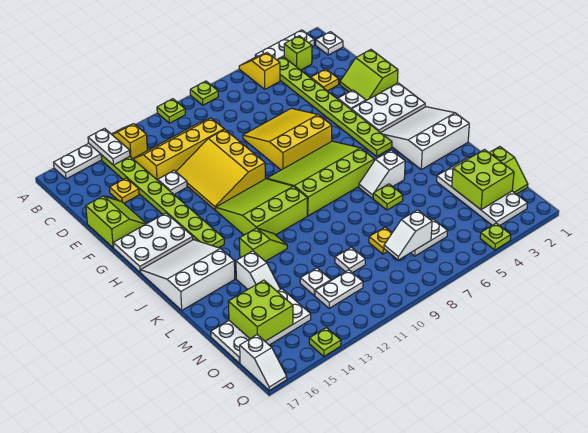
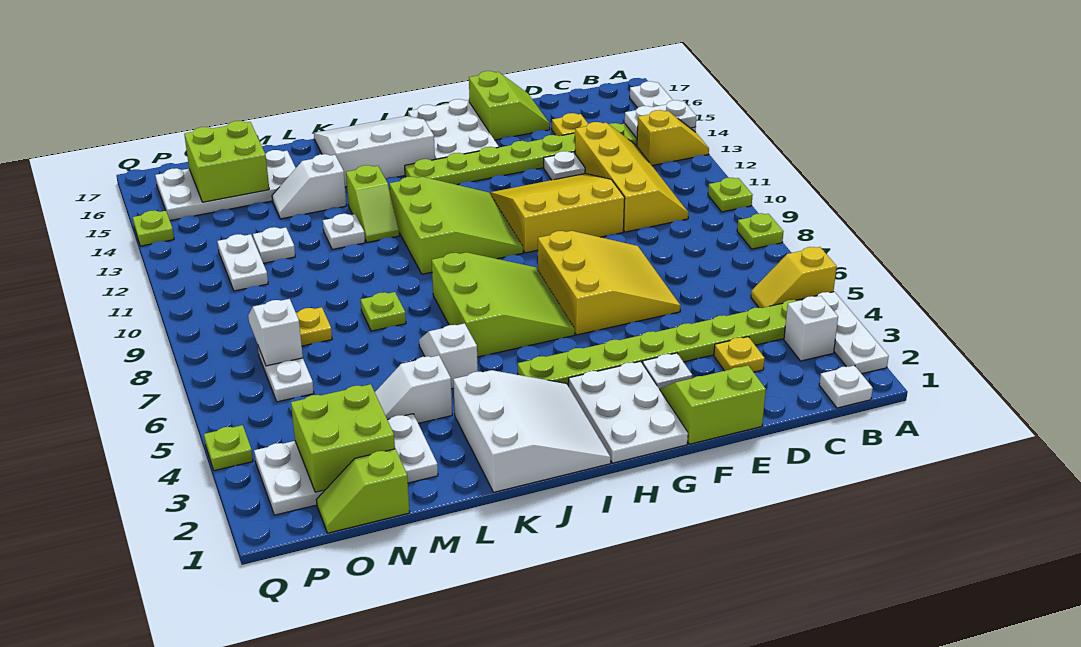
yellow slope A5:B5 level 1 top B -> yellow slope A5:B5 level 1 top A
lime brick B3 level 1 -> white brick B3 level 1
lime slope E16:F17 level 1 top 17 -> lime slope E16:F17 level 1 top F
lime slope H6:J9 level 1 top J -> lime slope H6:J8 level 1 top J
white slope I15:K17 level 1 top K -> white slope I15:K17 level 1 top 15
lime plate L6 level 1 -> lime plate L8 level 1
white plate N10 level 1 -> white plate L12 level 1
white plate N14:O17 level 1 -> white plate M15:P16 level 1
white slope P17:Q17 level 1 top P -> white slope L4:M4 level 1 top L

